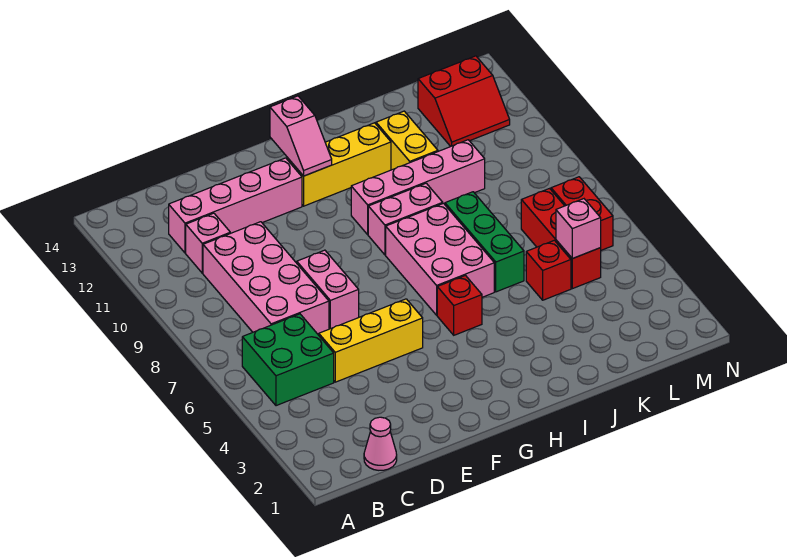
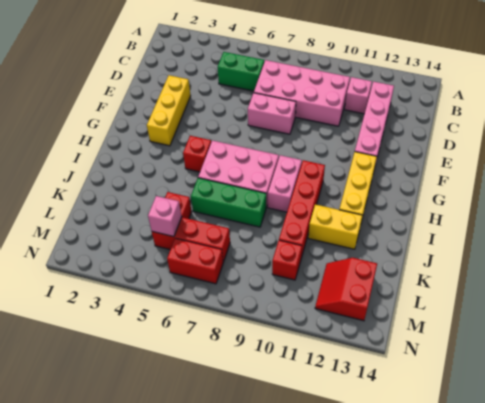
green brick B5:C6 level 1 -> green brick C5:C6 level 1
pink cone C1 level 1 -> none
yellow brick D5:F5 level 1 -> yellow brick E3:G3 level 1
pink slope G12:G13 level 2 top 13 -> none
pink brick H10:K10 level 1 -> red brick H10:K10 level 1
none -> red brick L10 level 1

